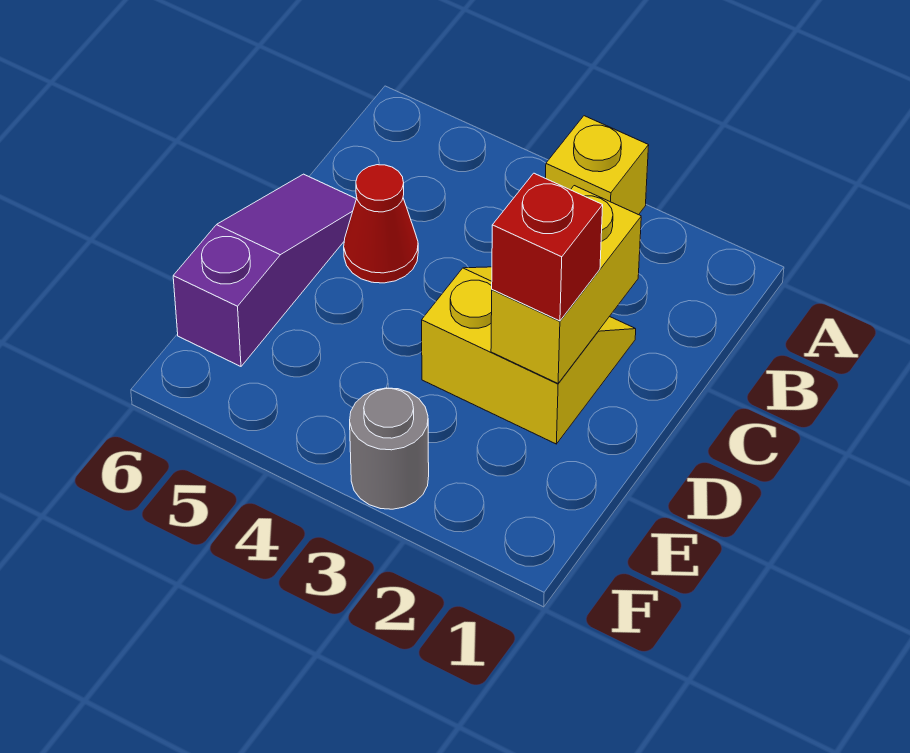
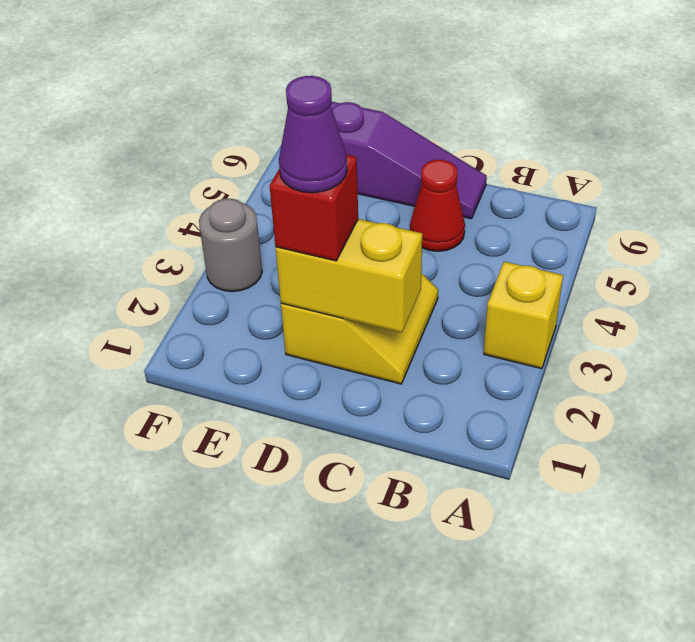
none -> purple cone D2 level 4

